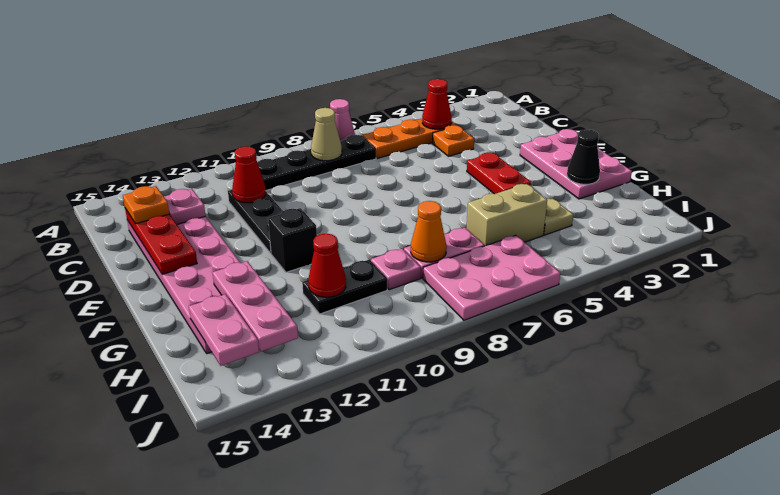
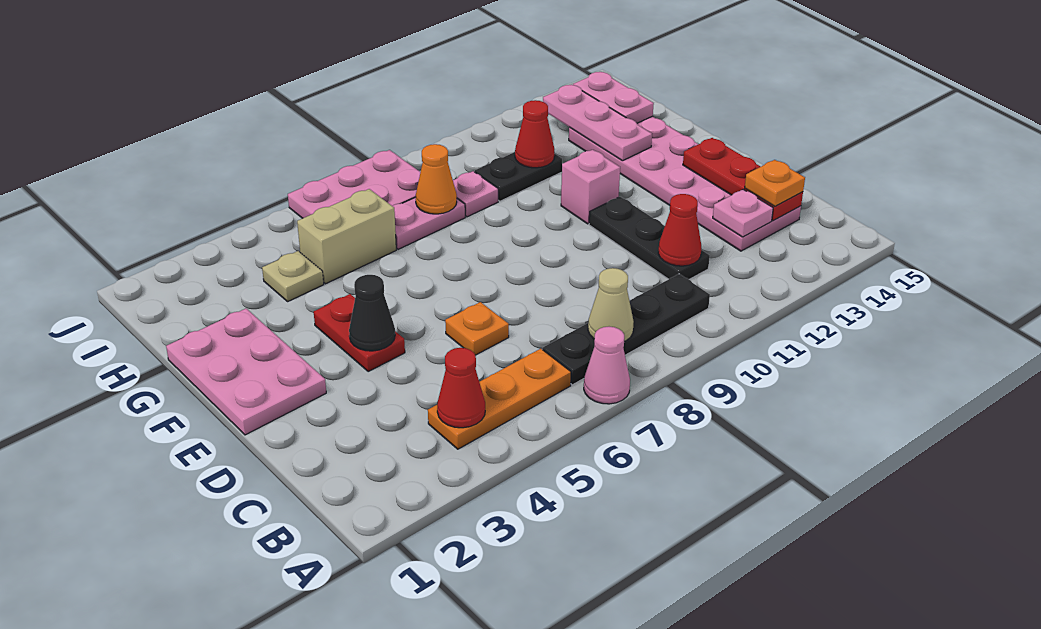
orange plate C4 level 1 -> orange plate D6 level 1
black brick F11 level 1 -> pink brick F11 level 1
black cone G2 level 2 -> black cone E4 level 2

